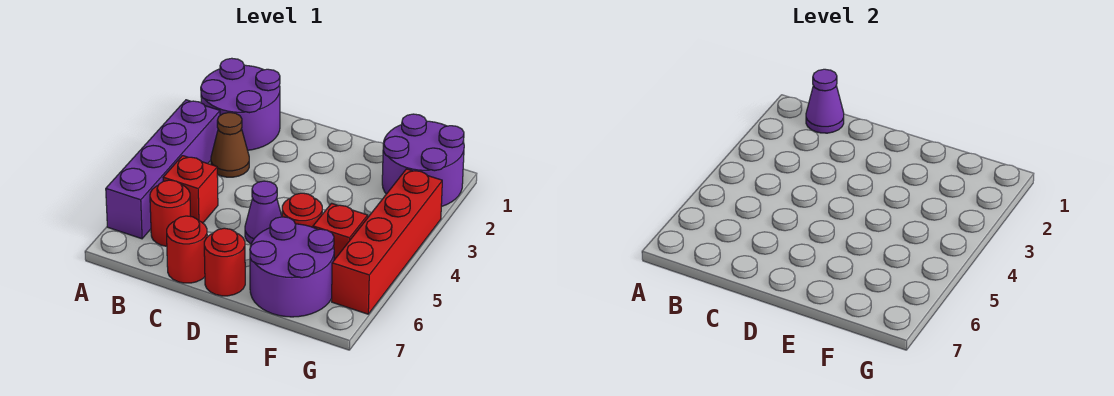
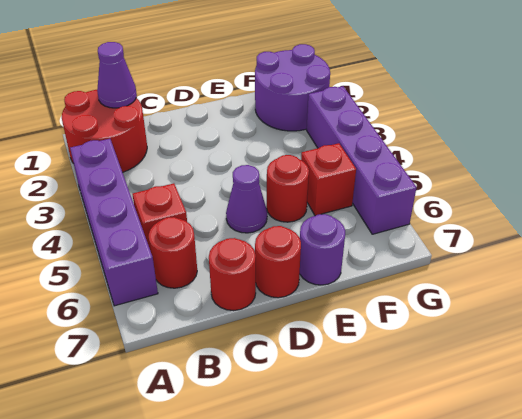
purple round brick A1:B2 level 1 -> red round brick A1:B2 level 1
brown cone B3 level 1 -> none
purple round brick E6:F7 level 1 -> purple round brick E7 level 1
red brick G3:G6 level 1 -> purple brick G3:G6 level 1

